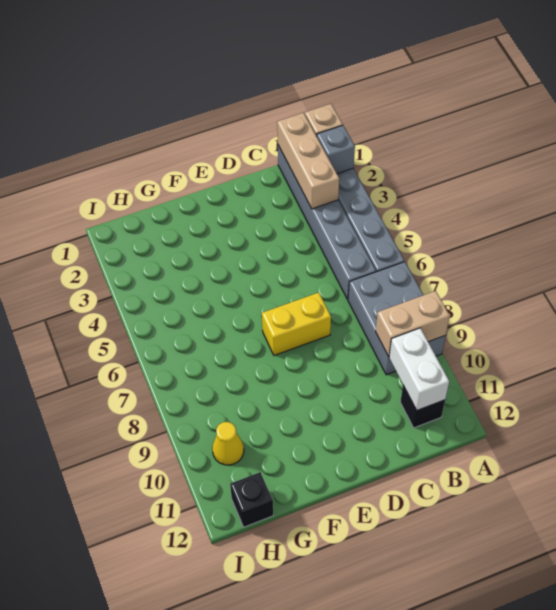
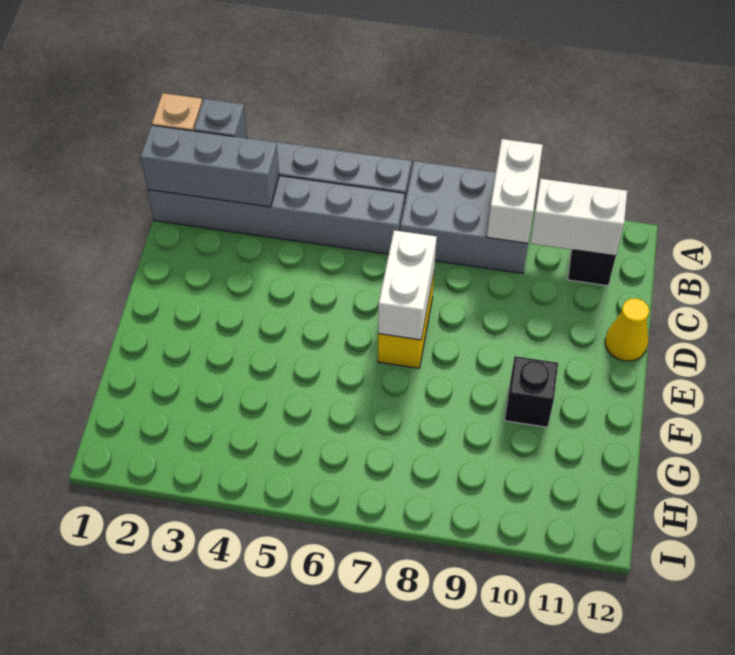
tan brick A9:B9 level 2 -> white brick A9:B9 level 2
tan brick B1:B3 level 2 -> grey brick B1:B3 level 2
none -> white brick D7:E7 level 2
yellow cone H10 level 1 -> yellow cone D12 level 1
black brick H12 level 1 -> black brick F10 level 1

